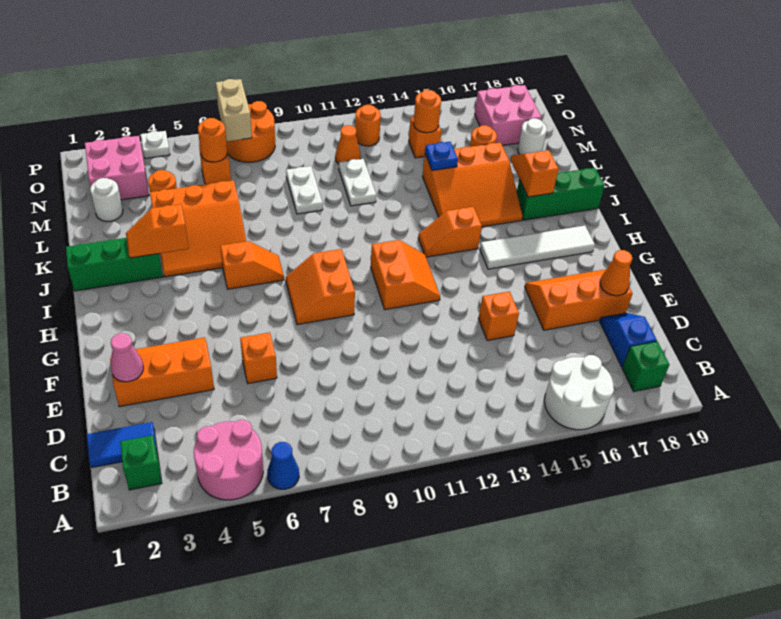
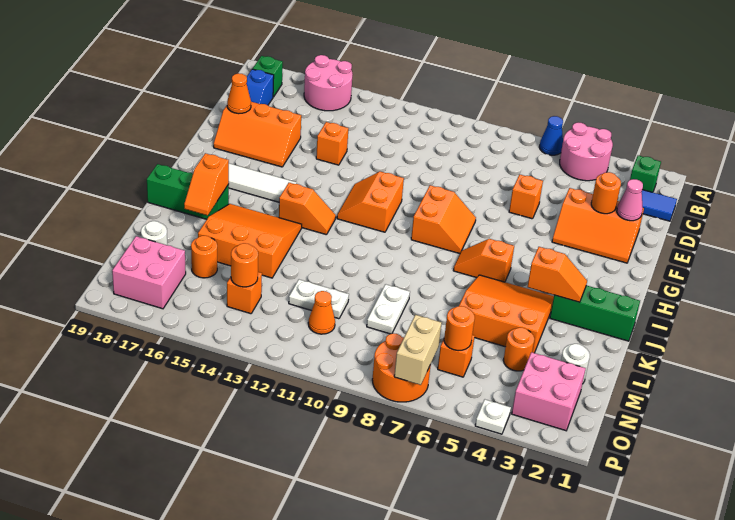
white round brick A15:B16 level 1 -> pink round brick A15:B16 level 1
white plate L11:M11 level 1 -> white plate M11:M12 level 1
blue plate L14 level 2 -> none
orange round brick O12 level 1 -> orange round brick E3 level 2

